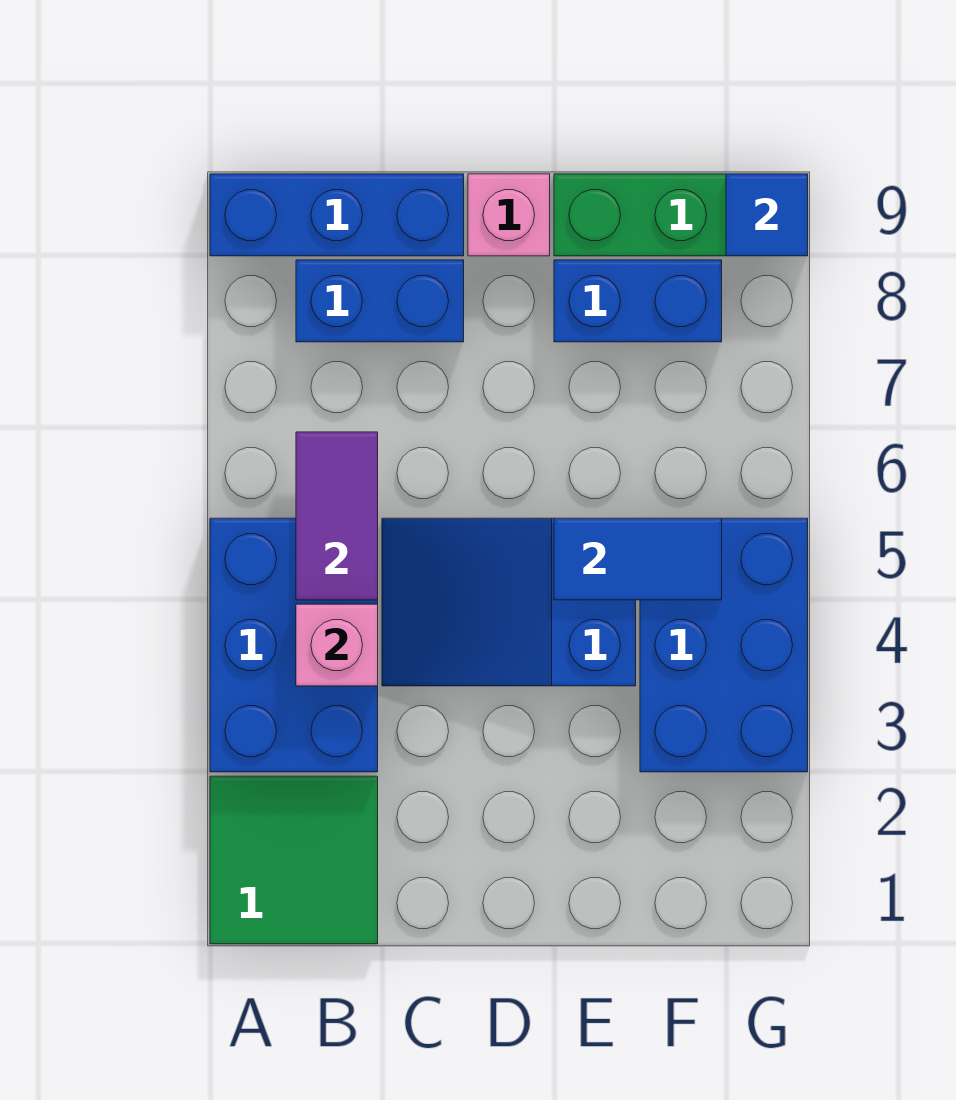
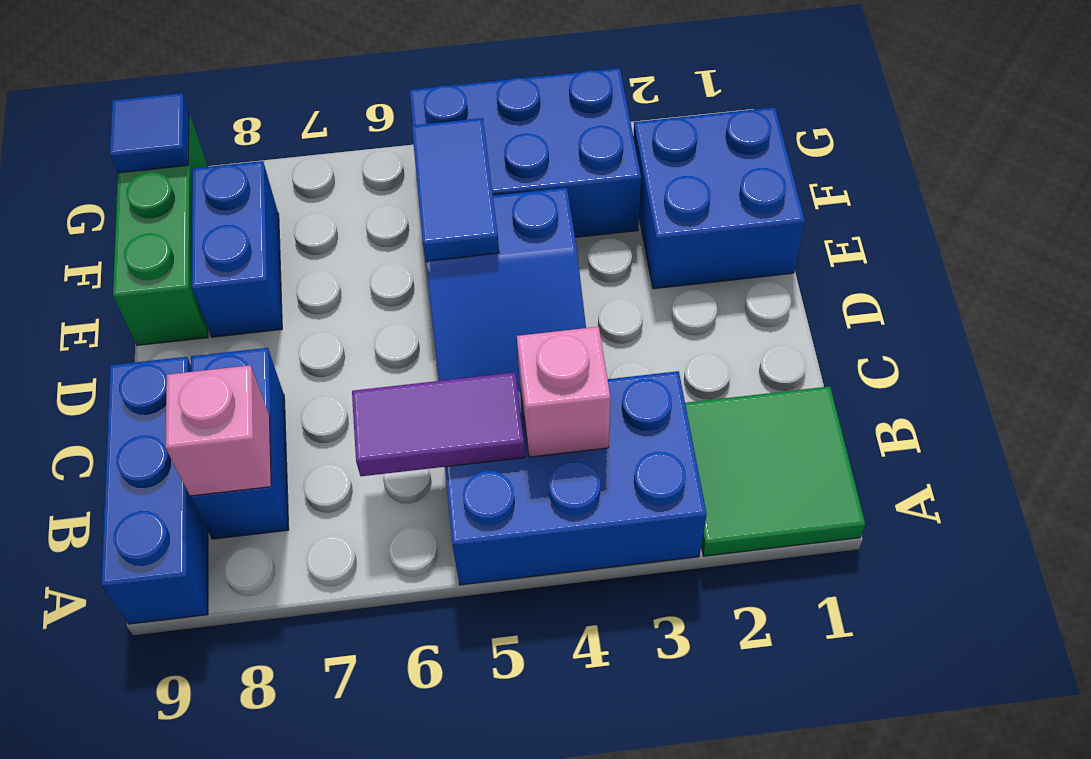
pink brick D9 level 1 -> pink brick B8 level 2
none -> blue brick E1:F2 level 1

